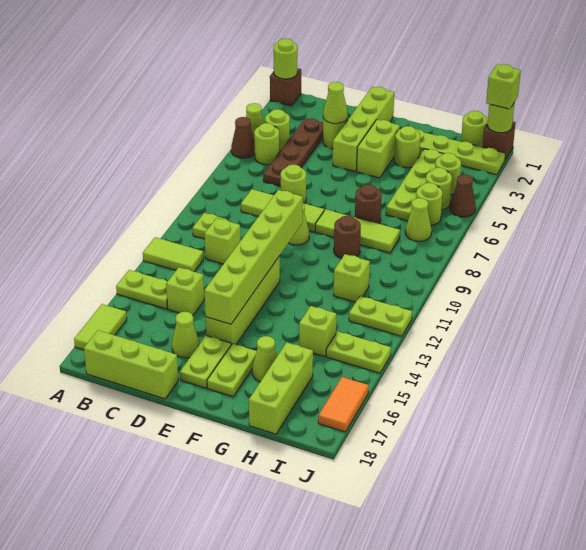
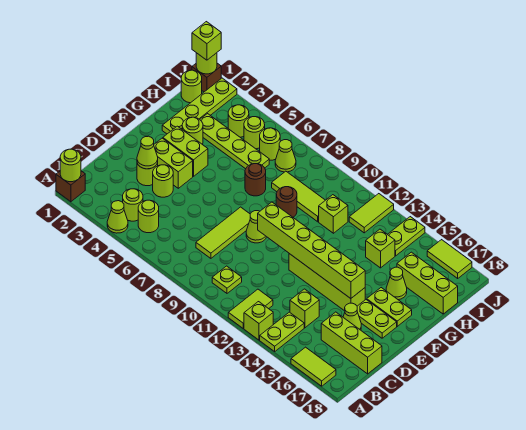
brown cone A5 level 1 -> none
lime brick B18:D18 level 1 -> lime brick C16:C18 level 1
brown plate C3:C6 level 1 -> none
lime brick C11 level 1 -> lime brick A13 level 1
lime round brick D7 level 1 -> lime round brick D4 level 1
lime brick E1:E4 level 1 -> lime brick E3:E4 level 1
lime tile F8:H8 level 1 -> lime tile H8:H10 level 1
lime plate I12:J12 level 1 -> lime tile I12:J12 level 1
brown cone J5 level 1 -> none
orange tile J16:J17 level 1 -> lime tile J16:J17 level 1

